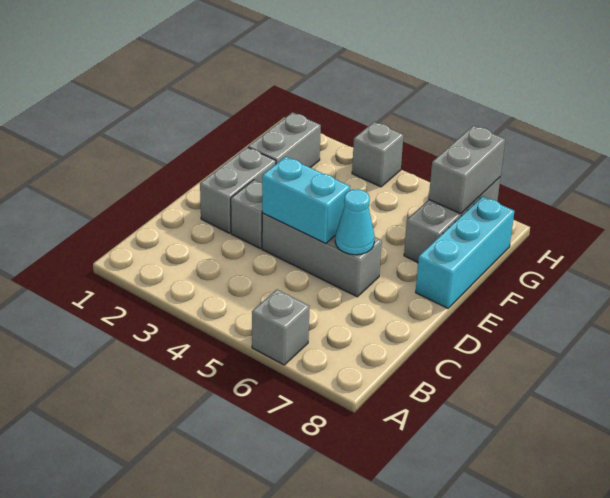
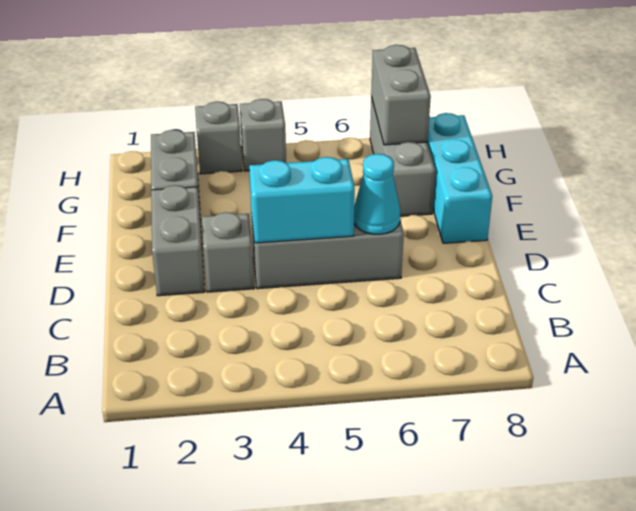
grey brick A6 level 1 -> grey brick H3 level 1

